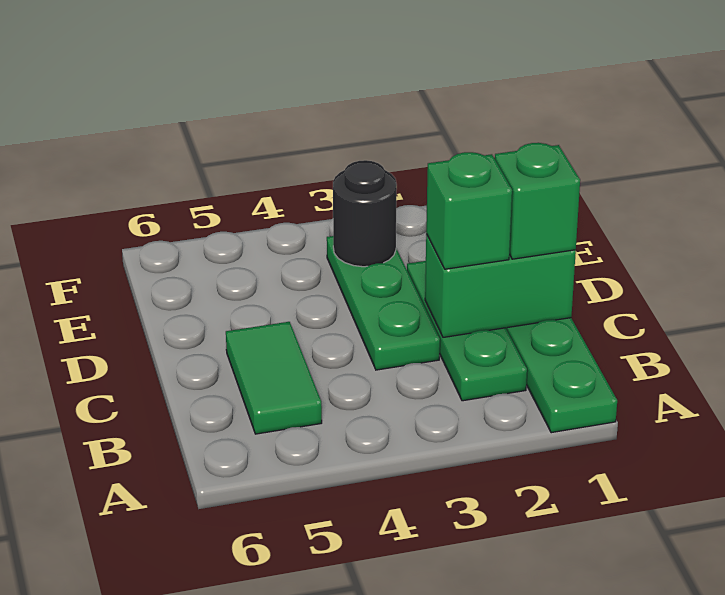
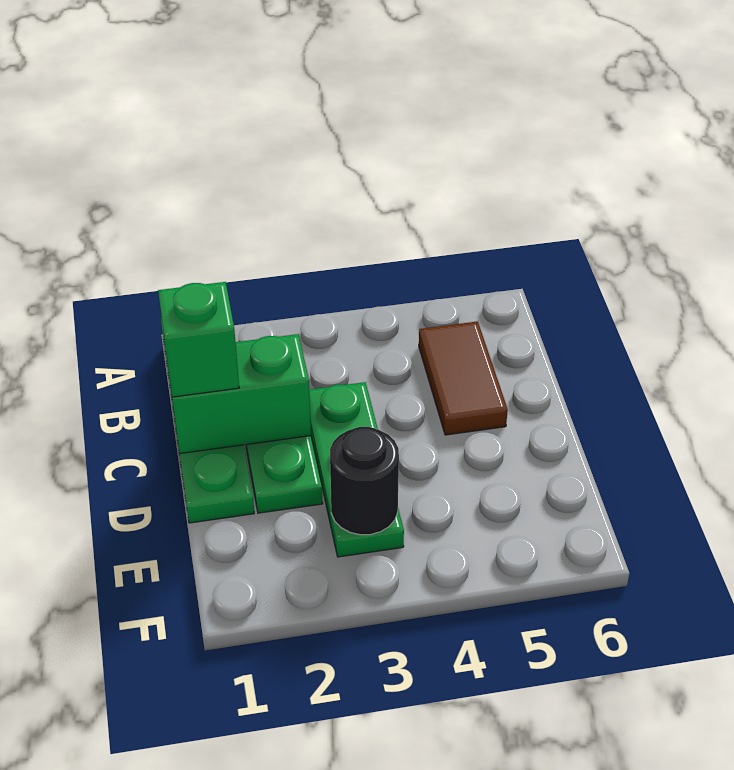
green tile B5:C5 level 1 -> brown tile B5:C5 level 1
green brick C2 level 3 -> none

